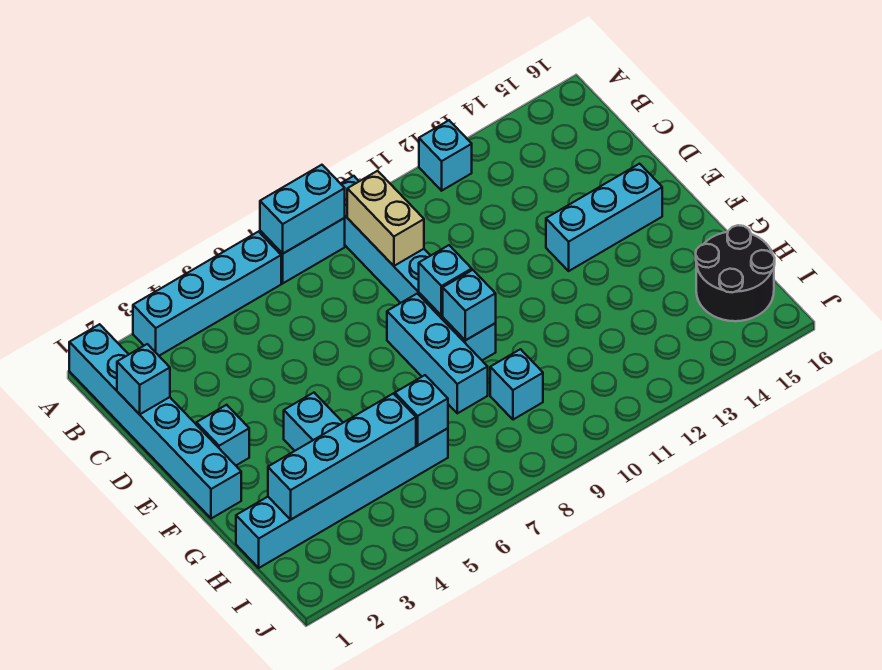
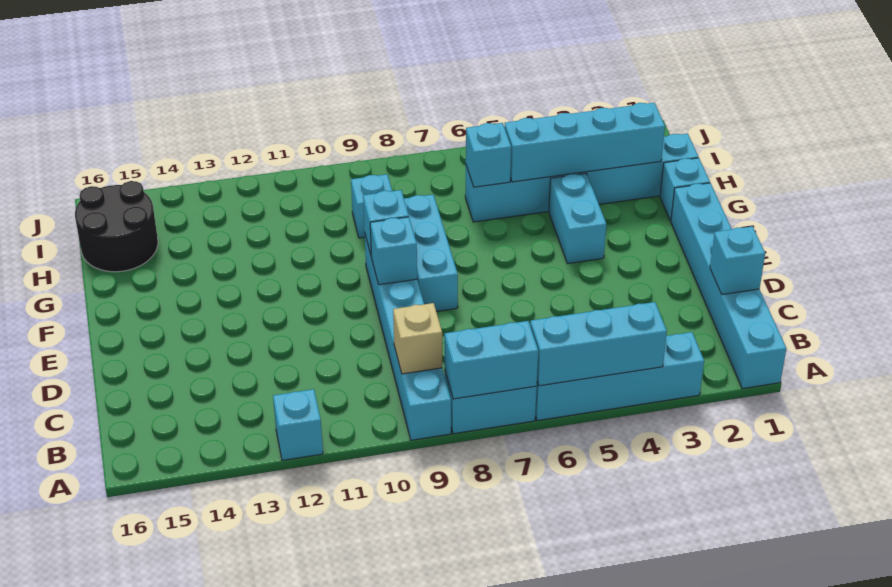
tan brick B9:C9 level 2 -> tan brick B9 level 2
cyan brick E2 level 1 -> cyan brick G1 level 1
cyan brick E13:E15 level 1 -> cyan brick A4:A6 level 2

